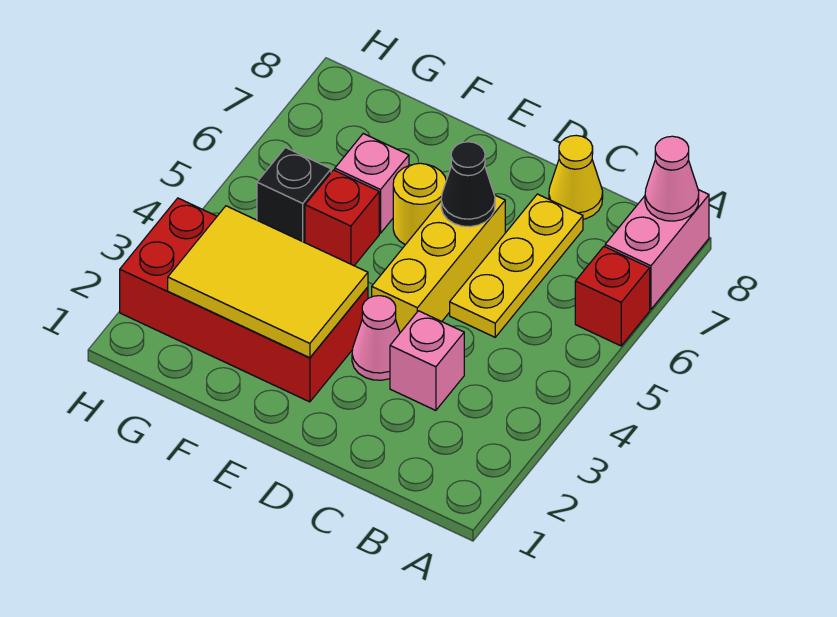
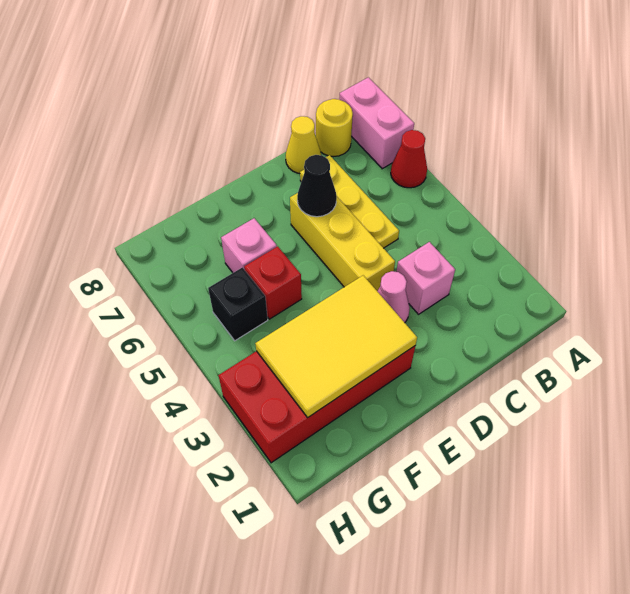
red brick A6 level 1 -> red cone A6 level 1
pink cone A8 level 2 -> none
yellow round brick E6 level 1 -> yellow round brick B8 level 1

